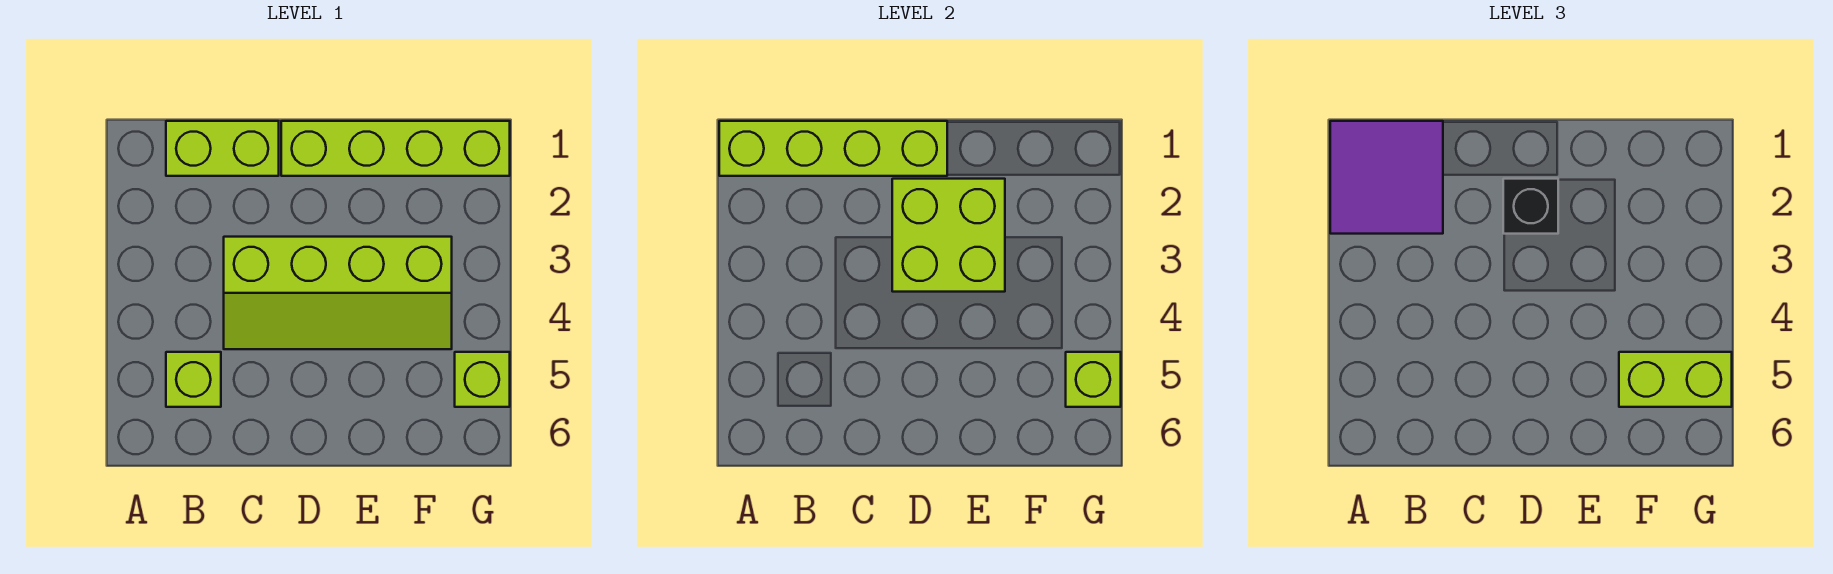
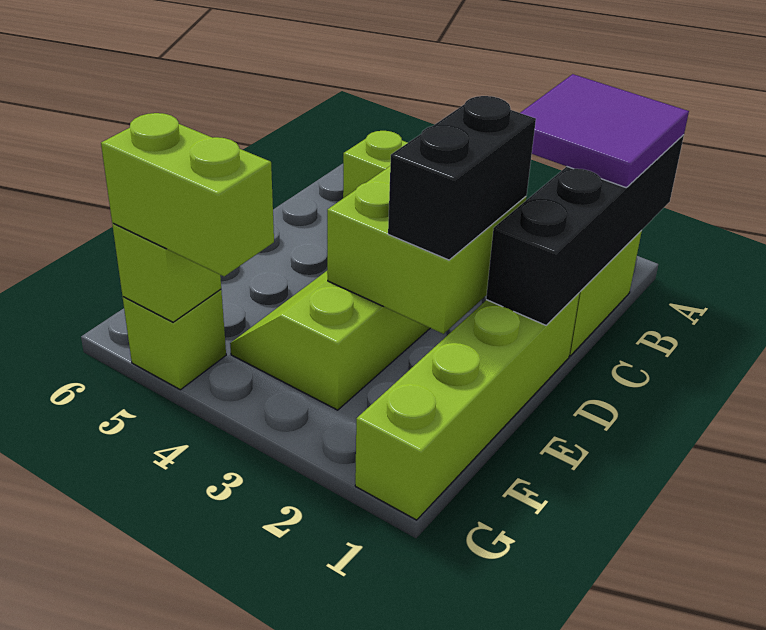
lime brick A1:D1 level 2 -> black brick A1:D1 level 2
black brick D2 level 3 -> black brick D2:E2 level 3
lime brick F5:G5 level 3 -> lime brick G4:G5 level 3

